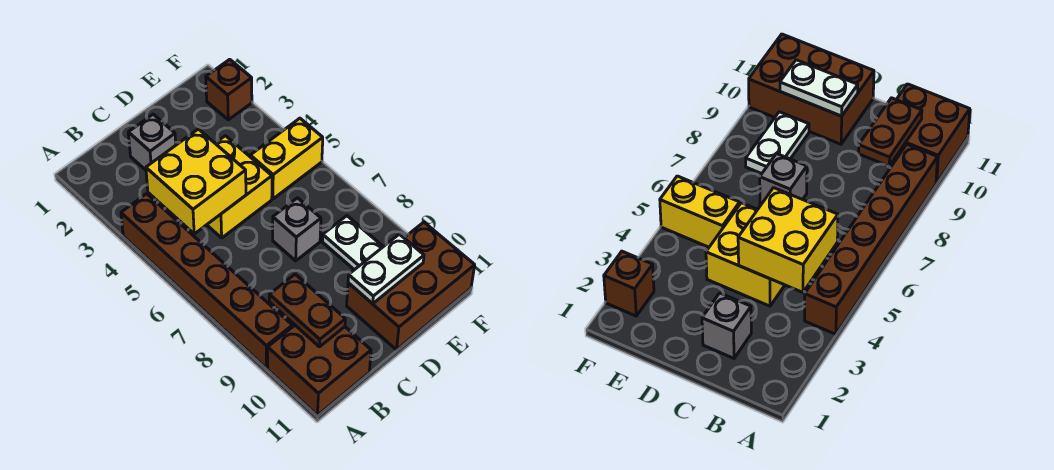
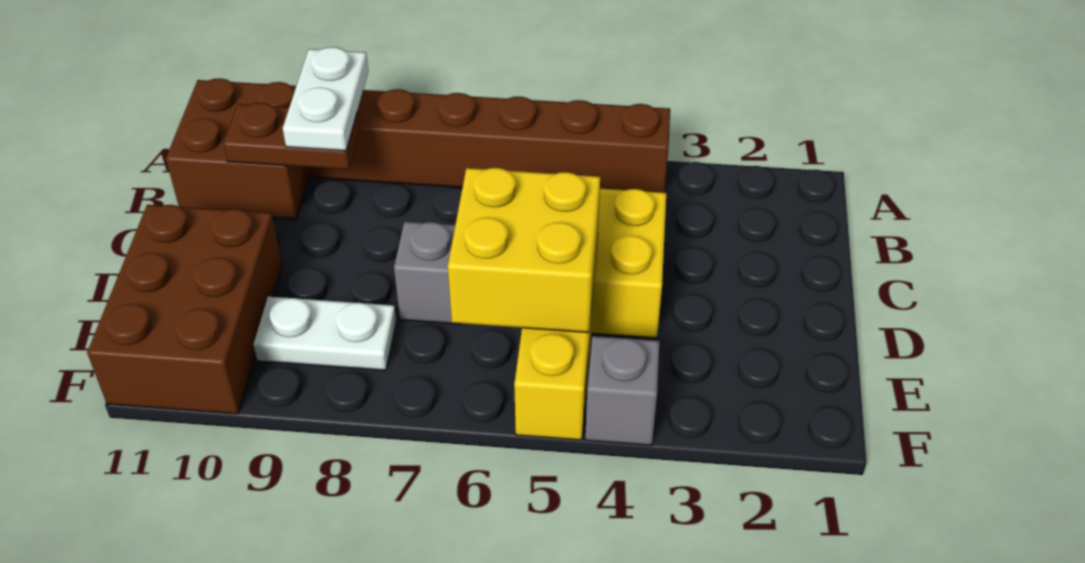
yellow brick B4:C5 level 2 -> yellow brick D5:E6 level 2
grey brick C2 level 1 -> grey brick F4 level 1
white plate D10:E10 level 2 -> white plate A9:B9 level 3
brown brick F2 level 1 -> none

